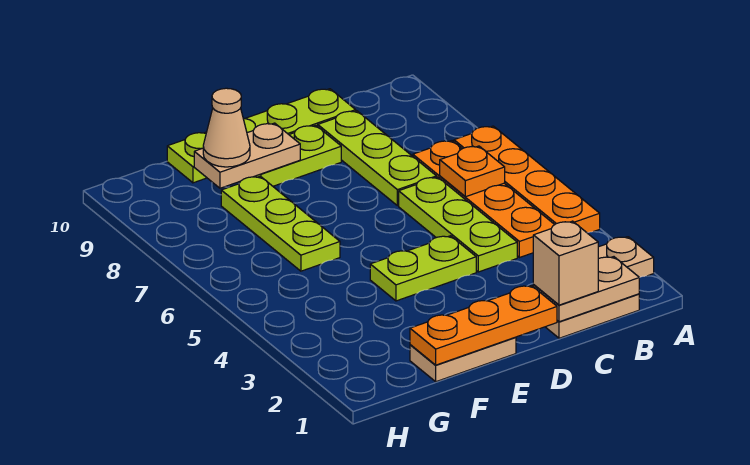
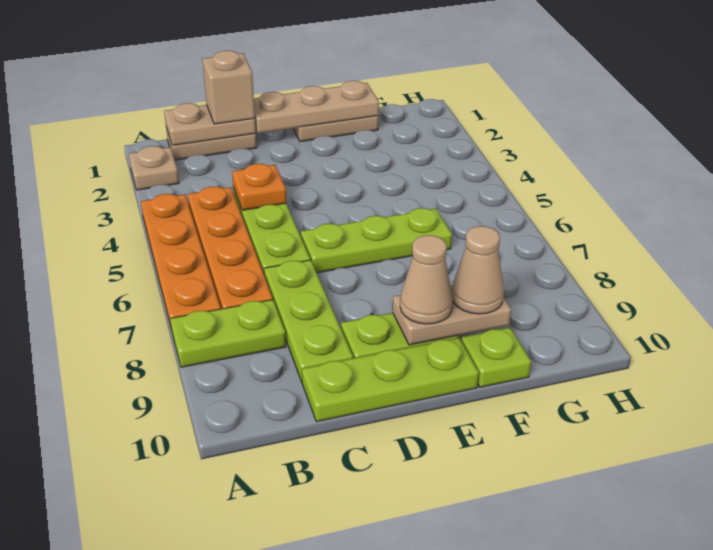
orange plate B6 level 2 -> orange plate C4 level 2
orange plate D1:F1 level 2 -> tan plate D1:F1 level 2
lime plate D4:E4 level 1 -> lime plate A8:B8 level 1
none -> tan cone E9 level 3
lime plate F6:F8 level 1 -> lime plate D6:F6 level 1

